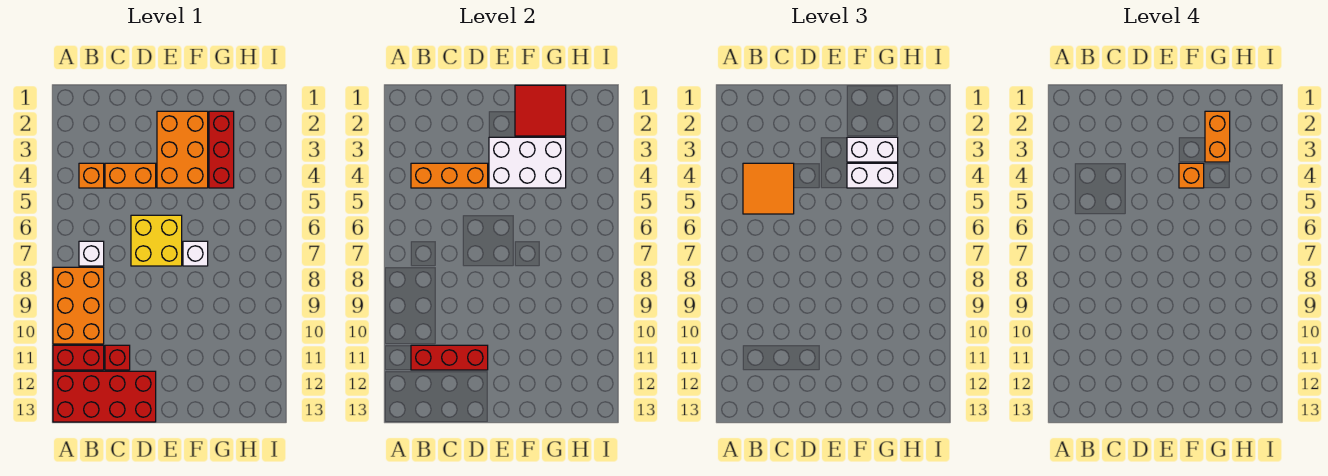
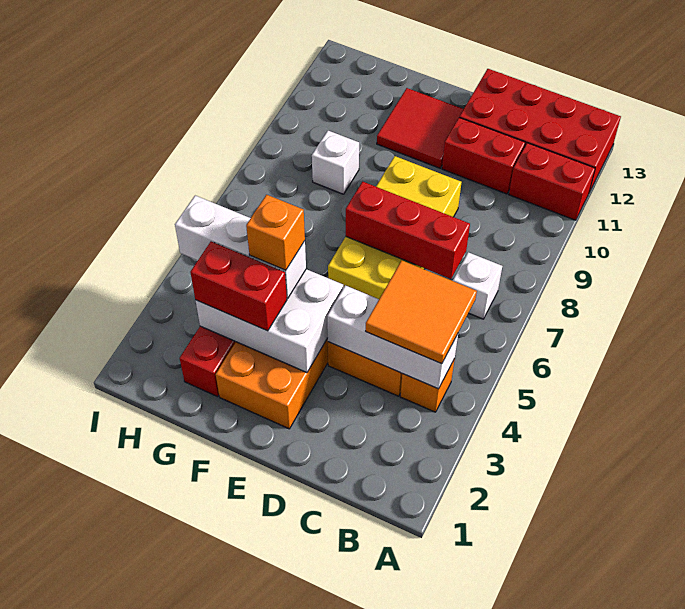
orange brick A8:B10 level 1 -> none
orange brick B4:D4 level 2 -> white brick B4:D4 level 2
red brick B11:D11 level 2 -> red brick C7:E7 level 2
red brick C11 level 1 -> red brick C11:D11 level 1
yellow brick D6:E7 level 1 -> yellow brick D6:E9 level 1
red tile F1:G2 level 2 -> red tile E11:F12 level 1
white brick F3:G3 level 3 -> red brick F3:G3 level 3
white brick F4:G4 level 3 -> white brick F4:H4 level 3
white brick F7 level 1 -> white brick G9 level 1
orange brick G2:G3 level 4 -> none

